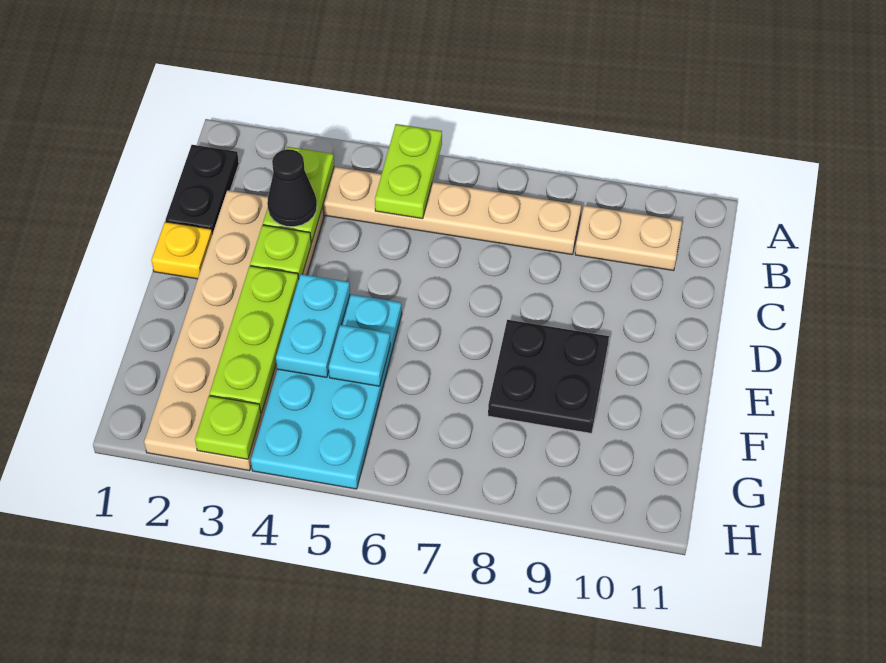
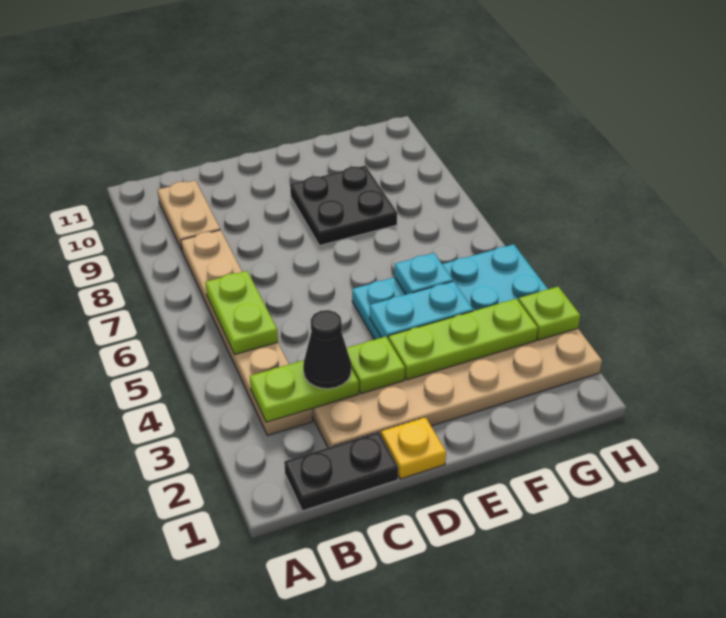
lime plate A5:B5 level 2 -> lime plate B5:B6 level 2

